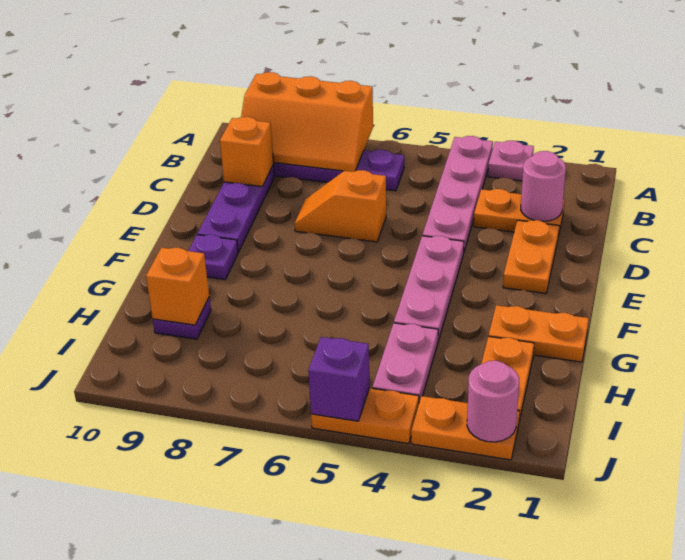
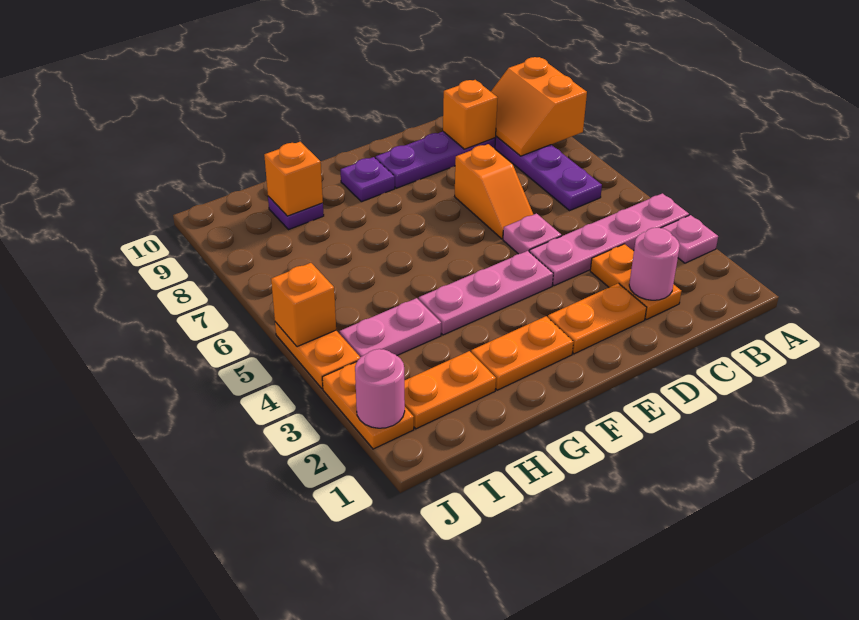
orange slope A7:B9 level 2 top A -> orange slope A8:B9 level 2 top A
none -> pink plate D5 level 1
orange slope D6:D7 level 1 top 6 -> orange slope D6:D7 level 1 top 7
orange plate G1:G2 level 1 -> orange plate F2:G2 level 1
purple brick J5 level 2 -> orange brick J5 level 2

